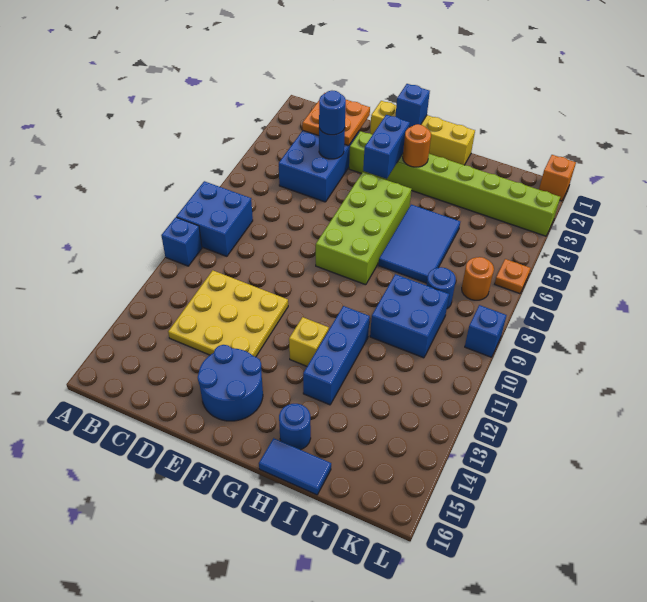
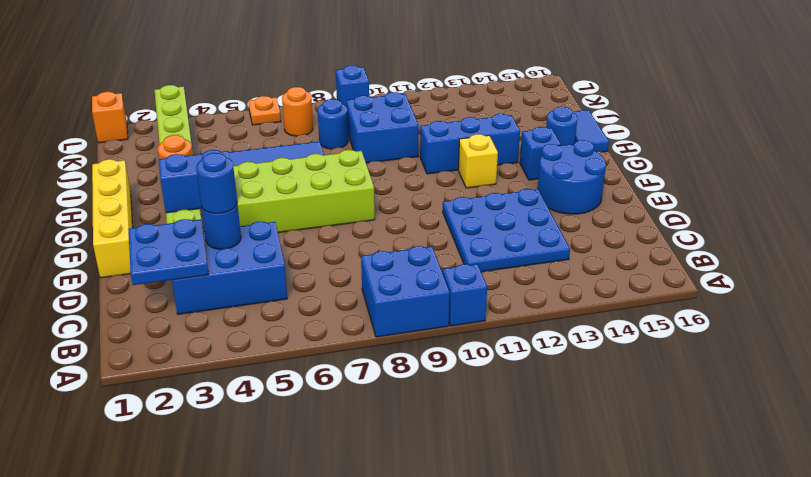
orange plate C2:D3 level 2 -> blue plate C2:D3 level 2
yellow plate C11:E13 level 1 -> blue plate C11:E13 level 1
blue brick F1 level 2 -> blue brick G14 level 1

